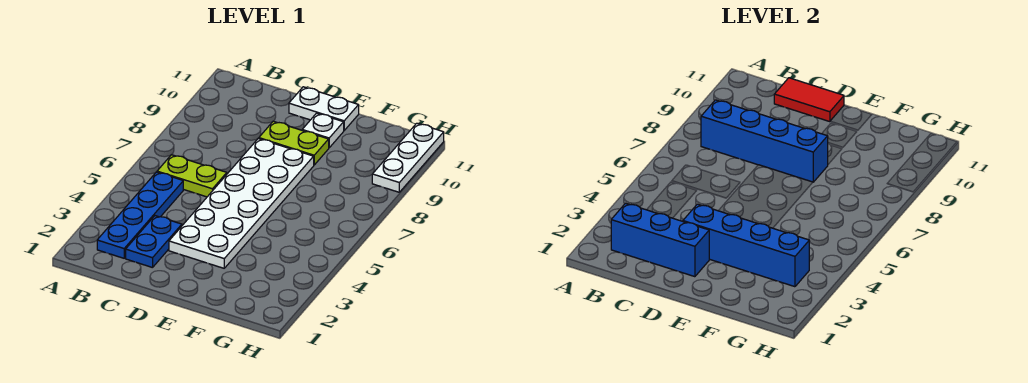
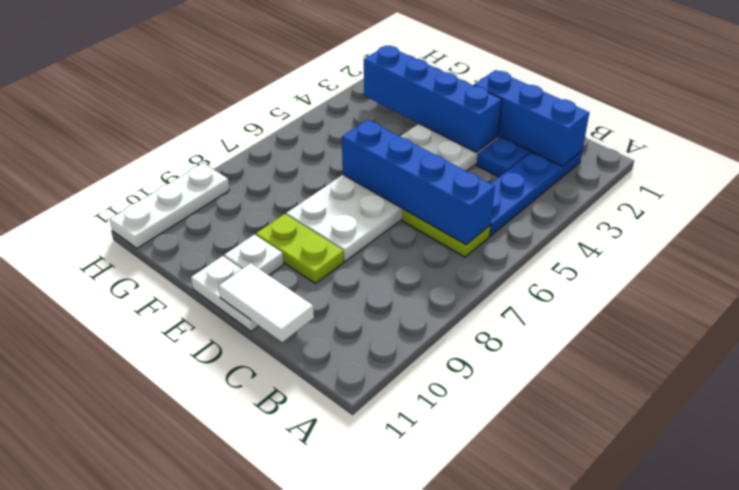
blue brick B8:E8 level 2 -> blue brick B6:E6 level 2
red tile C11:D11 level 2 -> white tile C11:D11 level 2

